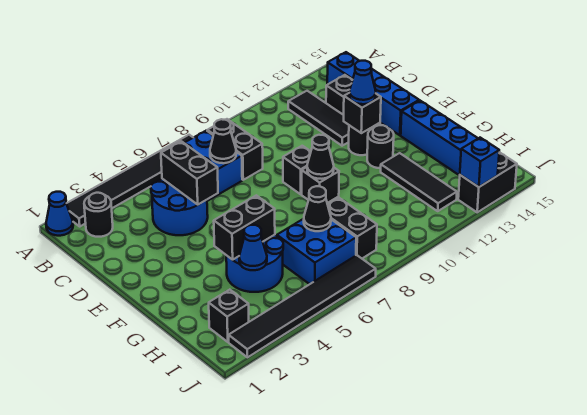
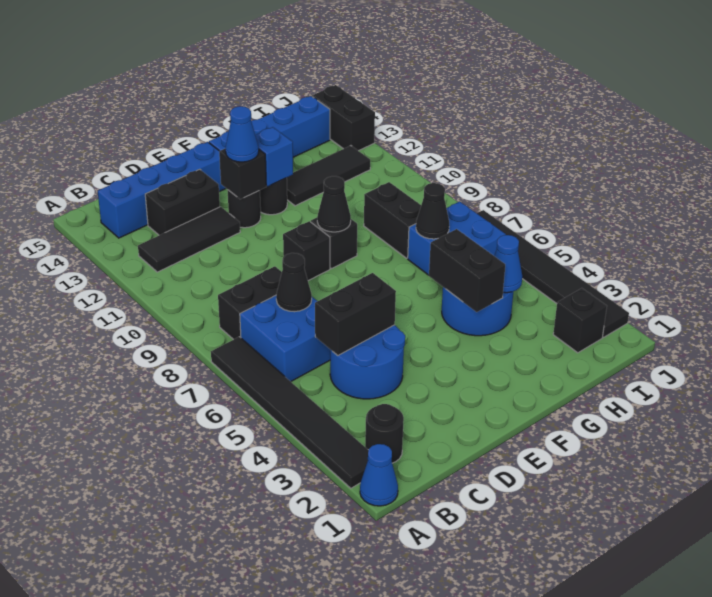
black brick H8:I8 level 1 -> black brick H8:H9 level 1
blue brick J13 level 2 -> blue brick F12 level 2

